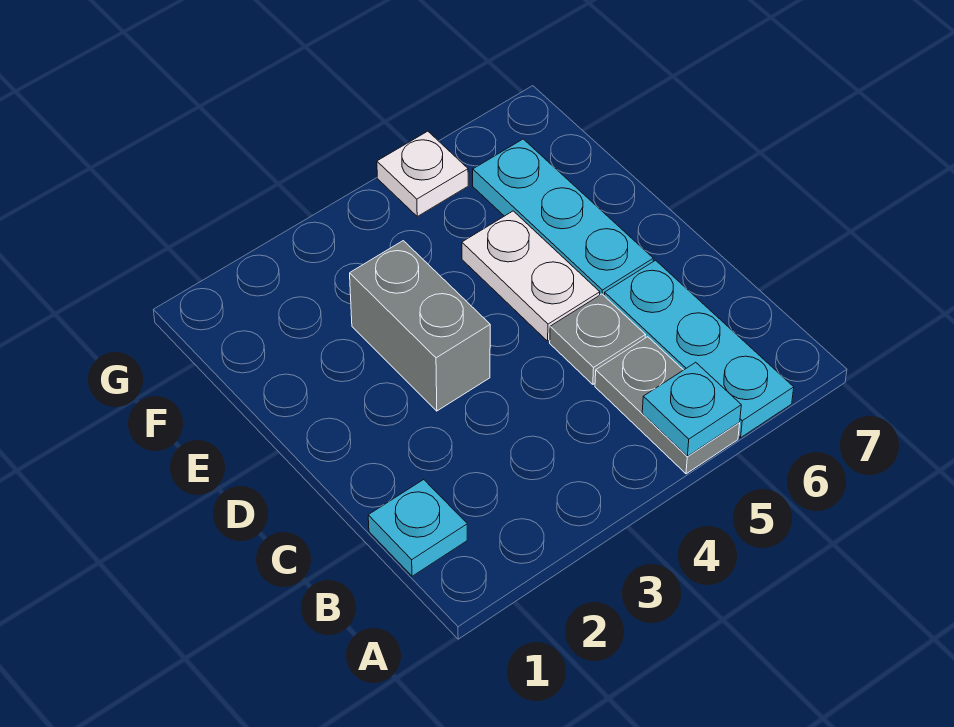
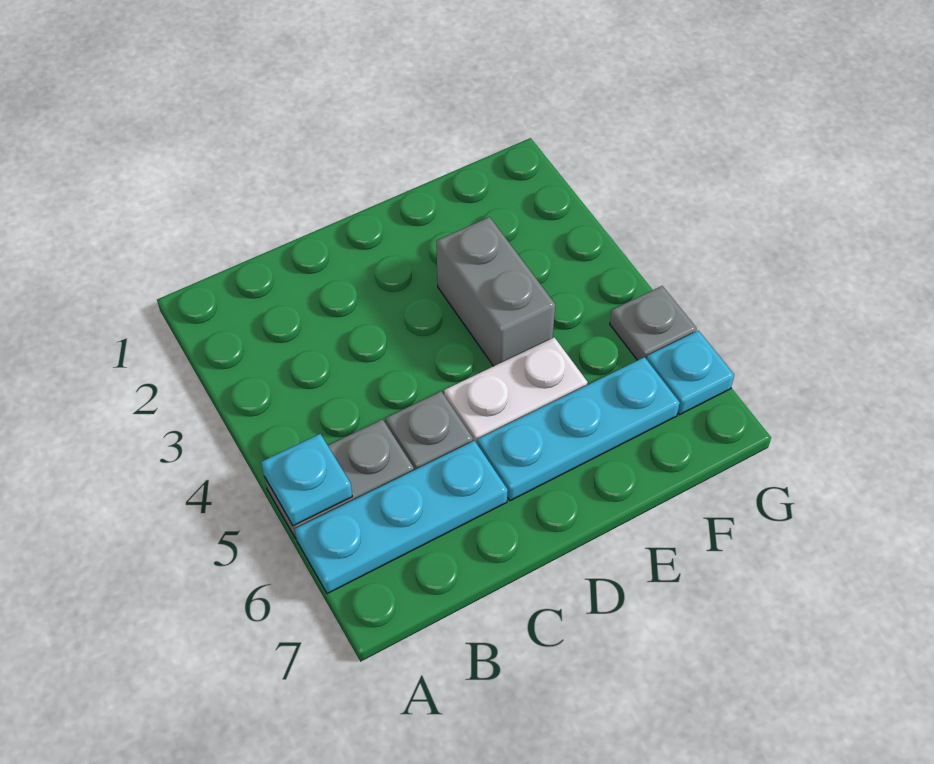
cyan plate B1 level 1 -> cyan plate G6 level 1
grey brick D3:E3 level 1 -> grey brick E3:E4 level 1
white plate G5 level 1 -> grey plate G5 level 1

